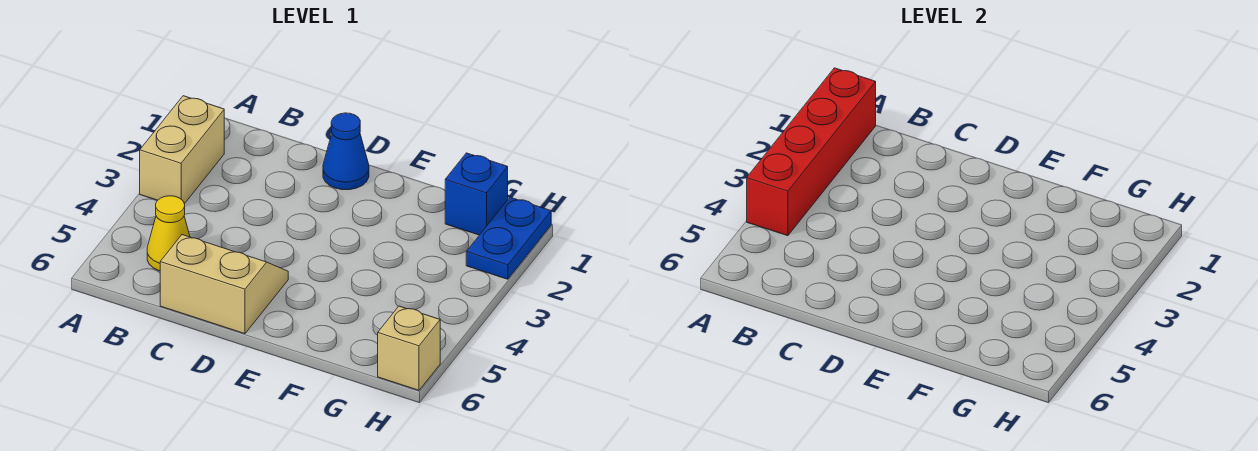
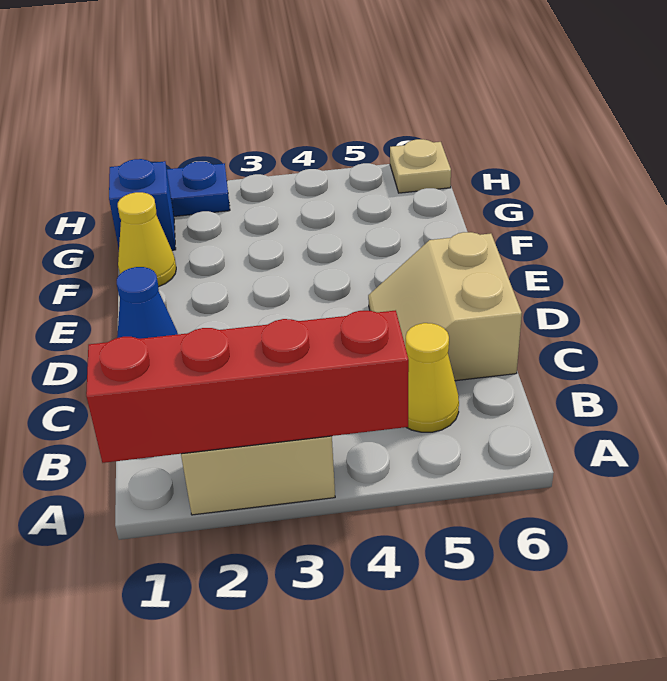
none -> yellow cone F1 level 1
tan brick H6 level 1 -> tan plate H6 level 1

